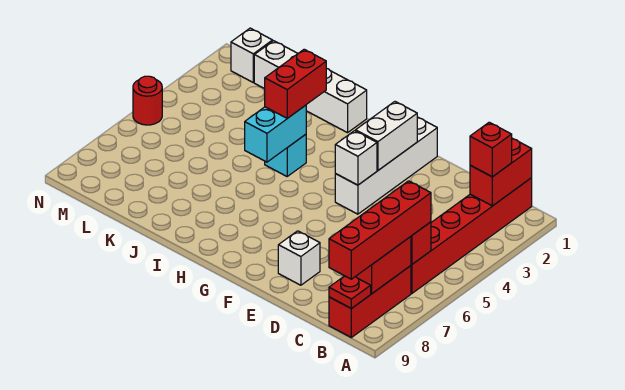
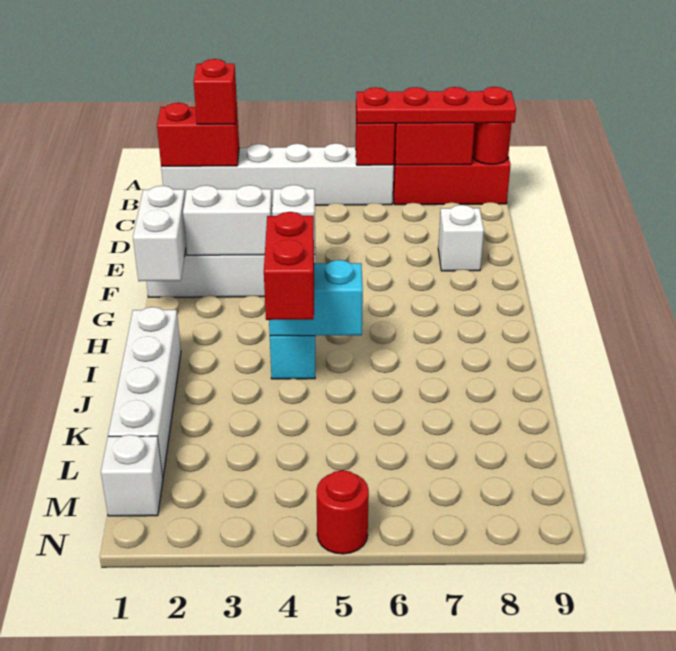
red brick B1:B6 level 1 -> white brick B1:B6 level 1
red brick B6:B9 level 3 -> red plate B6:B9 level 3
red plate B9 level 2 -> red round brick B9 level 2
none -> white brick F1:G1 level 2
red brick I3:I4 level 3 -> red brick I4:J4 level 3

